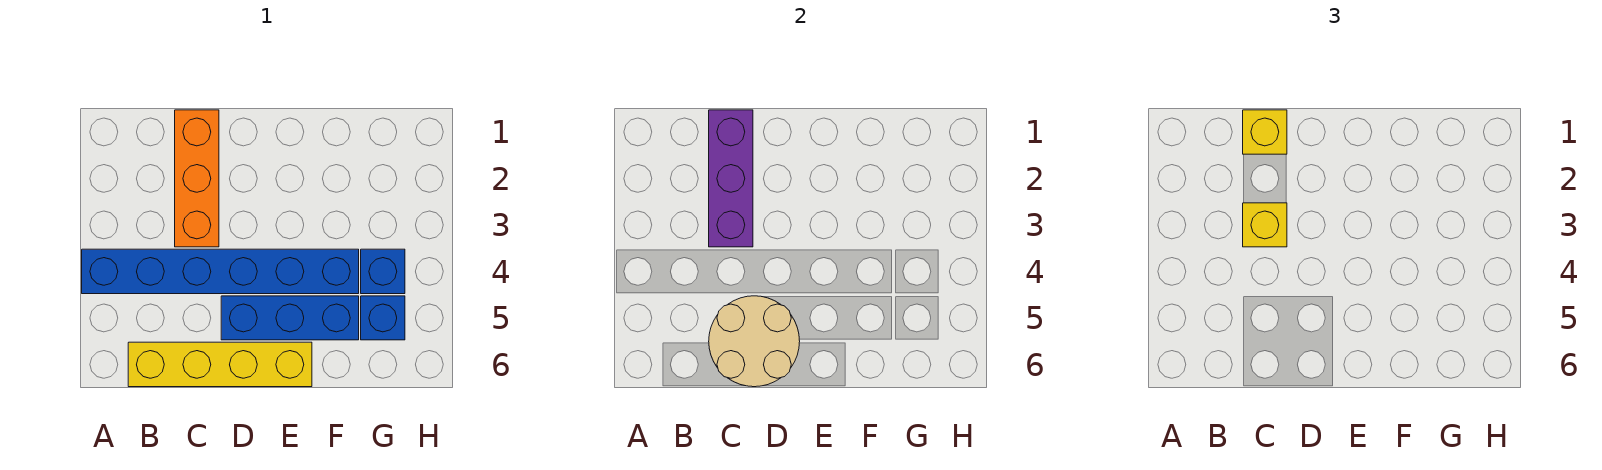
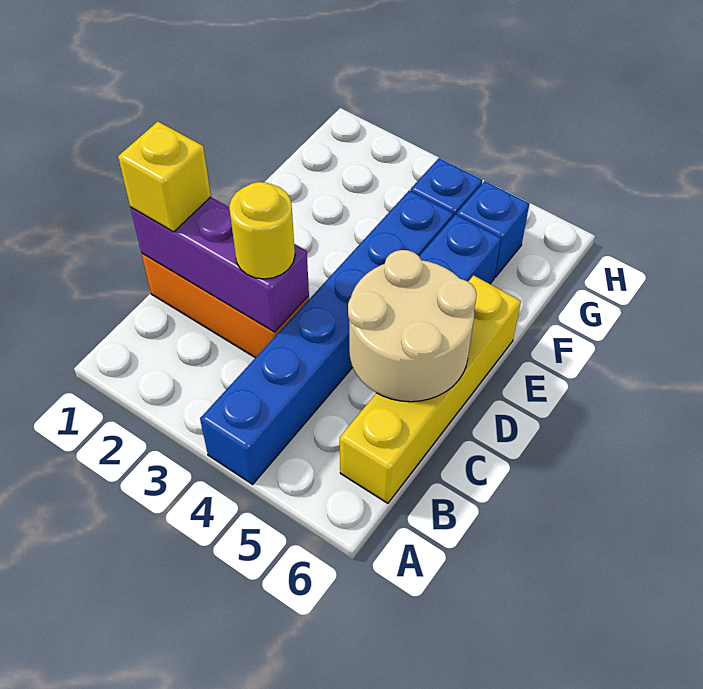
yellow brick C3 level 3 -> yellow round brick C3 level 3

